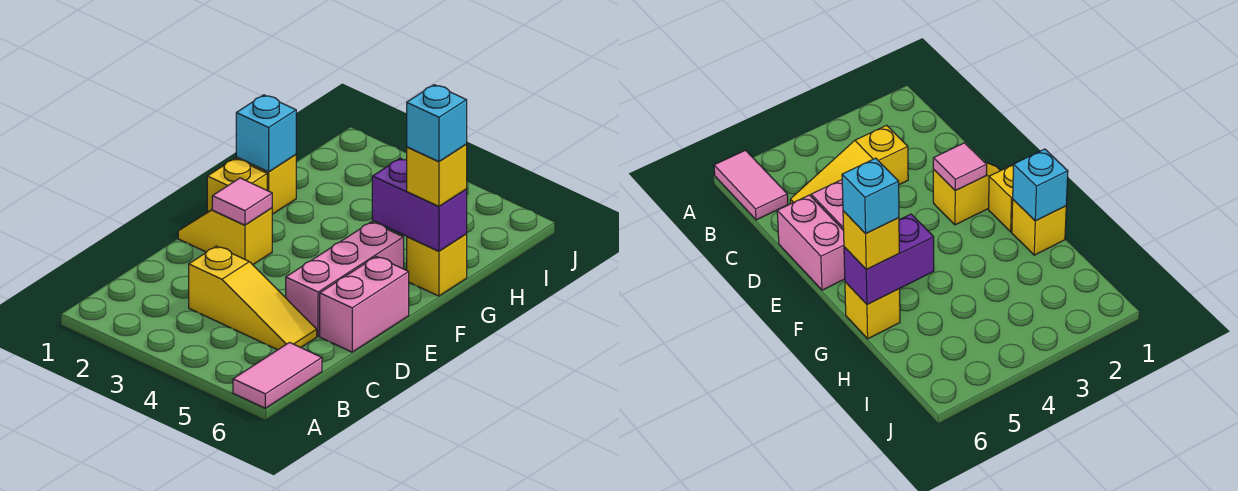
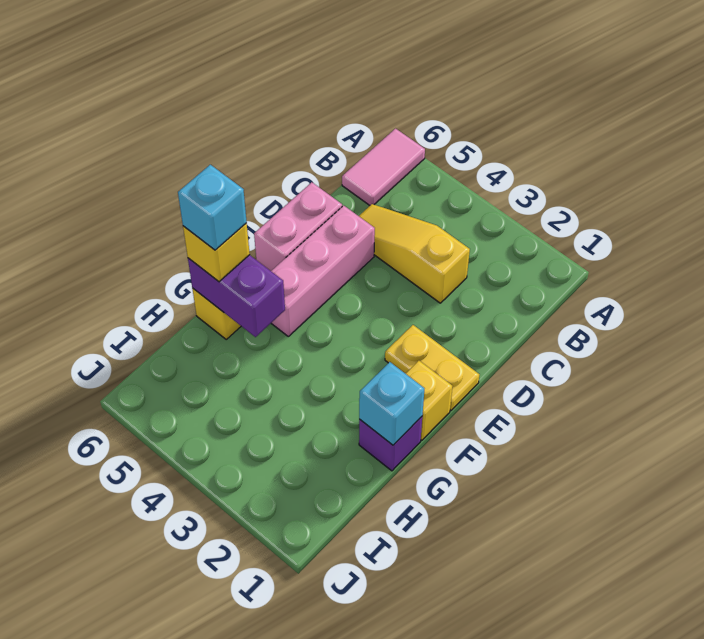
yellow slope E1:E2 level 1 top 2 -> yellow plate E1:E2 level 1
pink tile E2 level 2 -> none
yellow brick G1 level 1 -> purple brick G1 level 1

